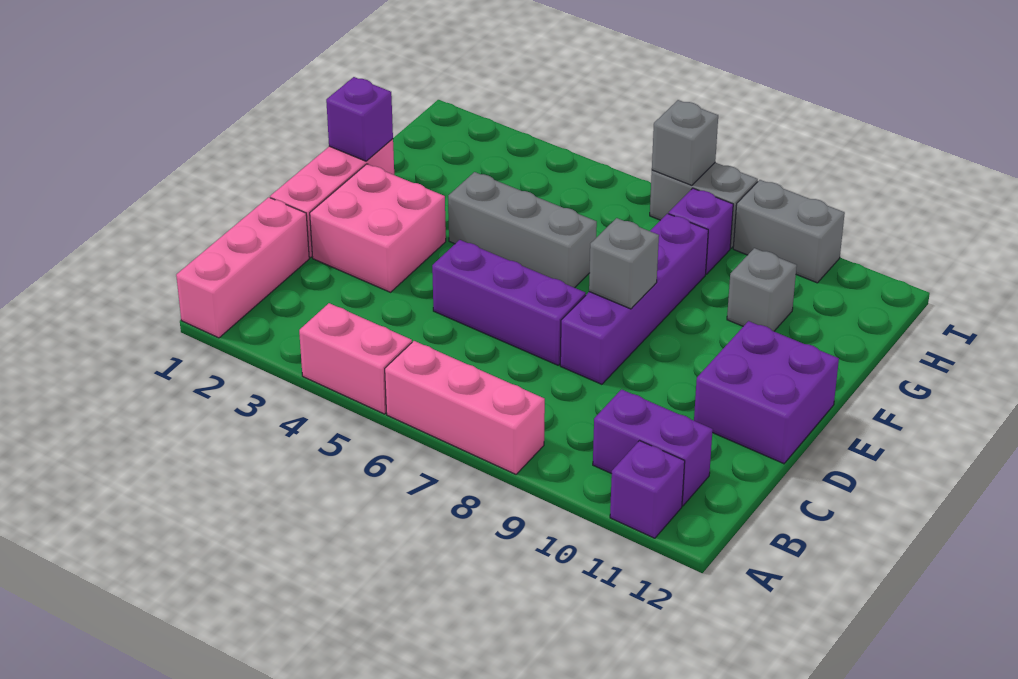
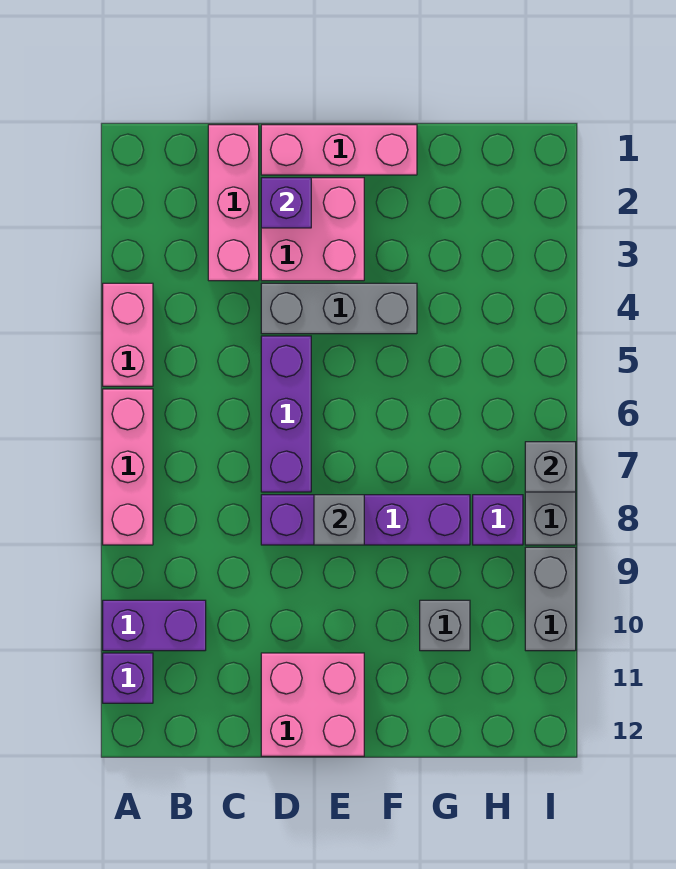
pink brick A1:C1 level 1 -> pink brick C1:C3 level 1
purple brick B10:B11 level 1 -> purple brick A10:B10 level 1
purple brick D11:E12 level 1 -> pink brick D11:E12 level 1
purple brick F1 level 2 -> purple brick D2 level 2
grey brick F4:F6 level 1 -> grey brick D4:F4 level 1

